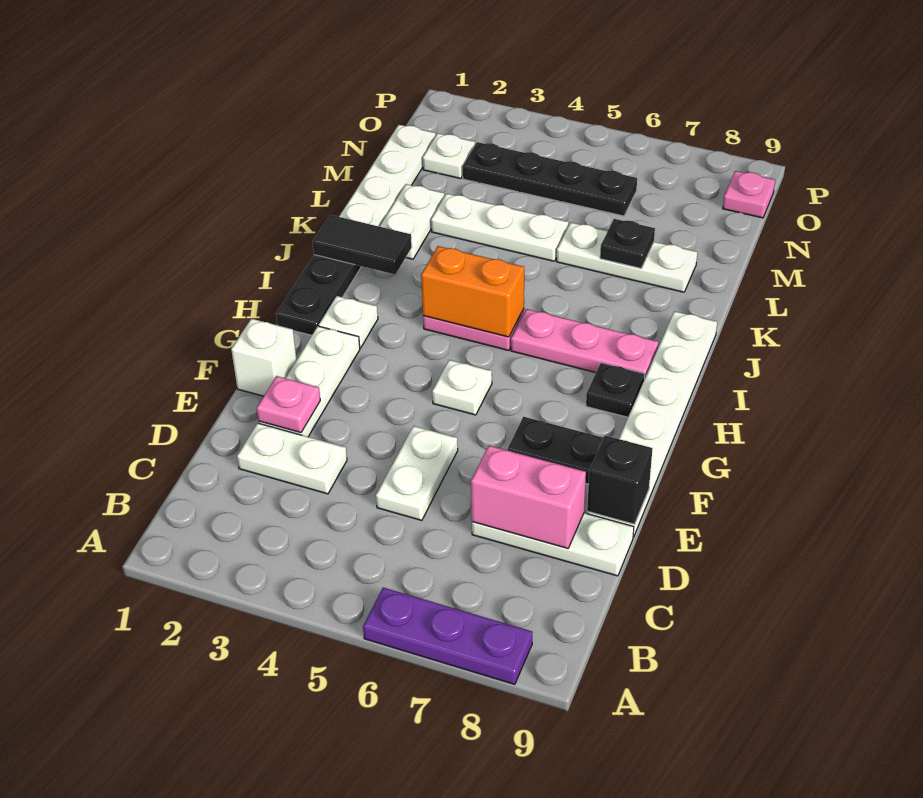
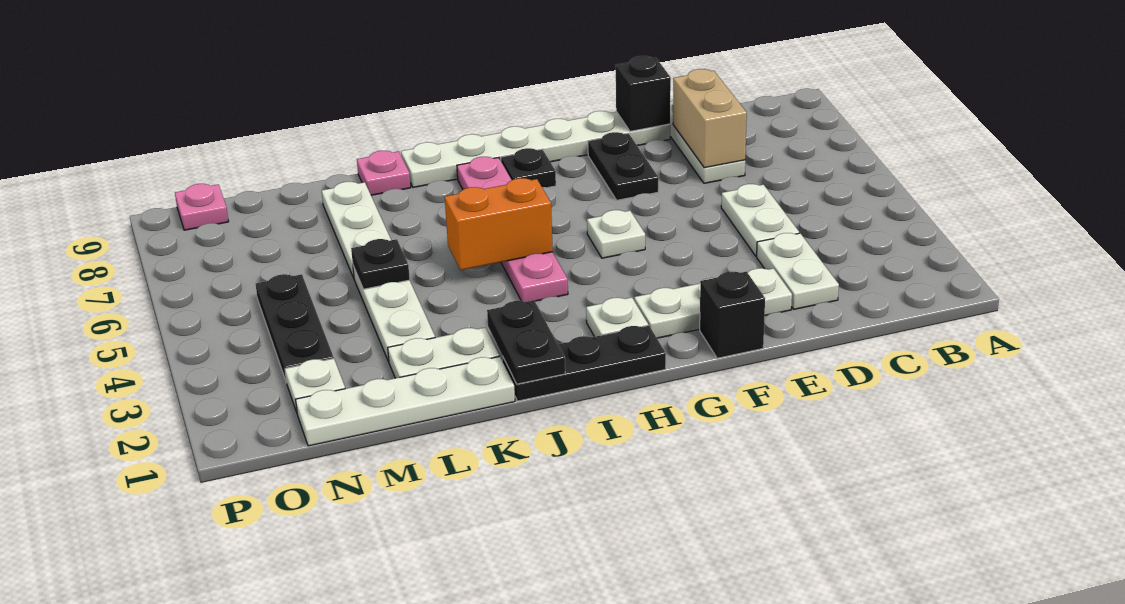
purple plate A6:A8 level 1 -> none
white plate D5:E5 level 1 -> white plate D4:D5 level 1
pink brick D7:D8 level 2 -> tan brick D7:D8 level 2
pink plate E2 level 2 -> pink plate K9 level 1
white brick F1 level 1 -> black brick F1 level 1
orange brick I4:I5 level 2 -> orange brick I5:J5 level 2
black tile J1:J2 level 2 -> black plate J1:J2 level 2
black plate L7 level 2 -> black plate L5 level 2
black plate N3:N6 level 1 -> black plate N3:N5 level 1

